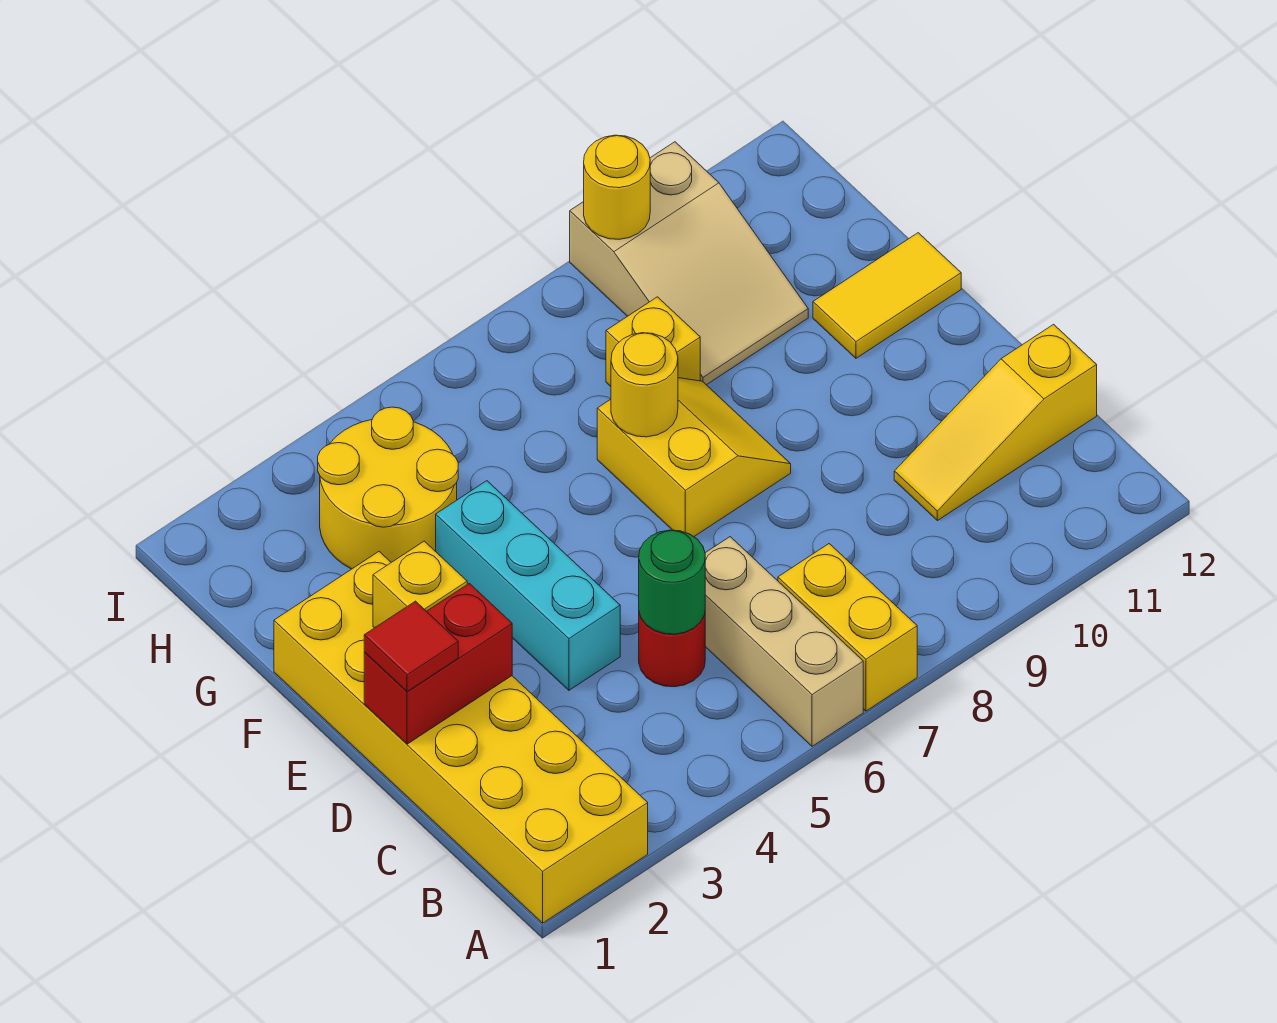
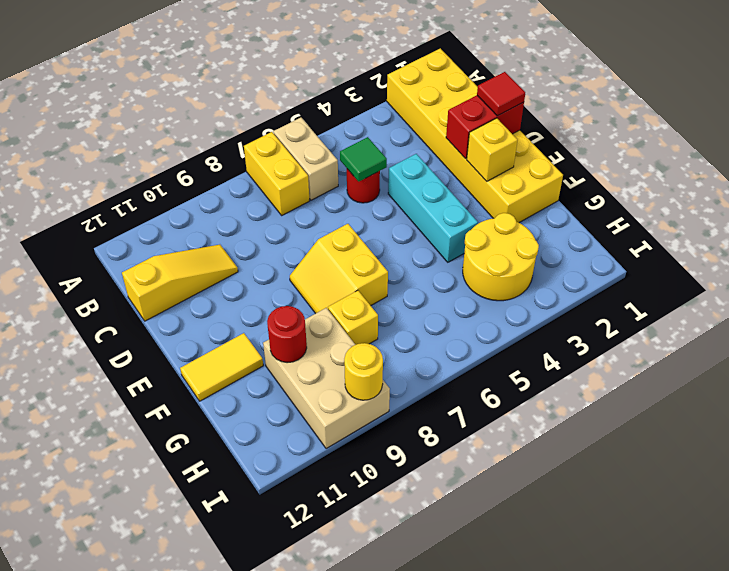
tan brick A6:C6 level 1 -> tan brick A6:B6 level 1
green round brick C5 level 2 -> green tile C5 level 2
yellow round brick F7 level 2 -> none
tan slope G9:I10 level 1 top I -> tan brick G9:I10 level 1
none -> red round brick G10 level 2

